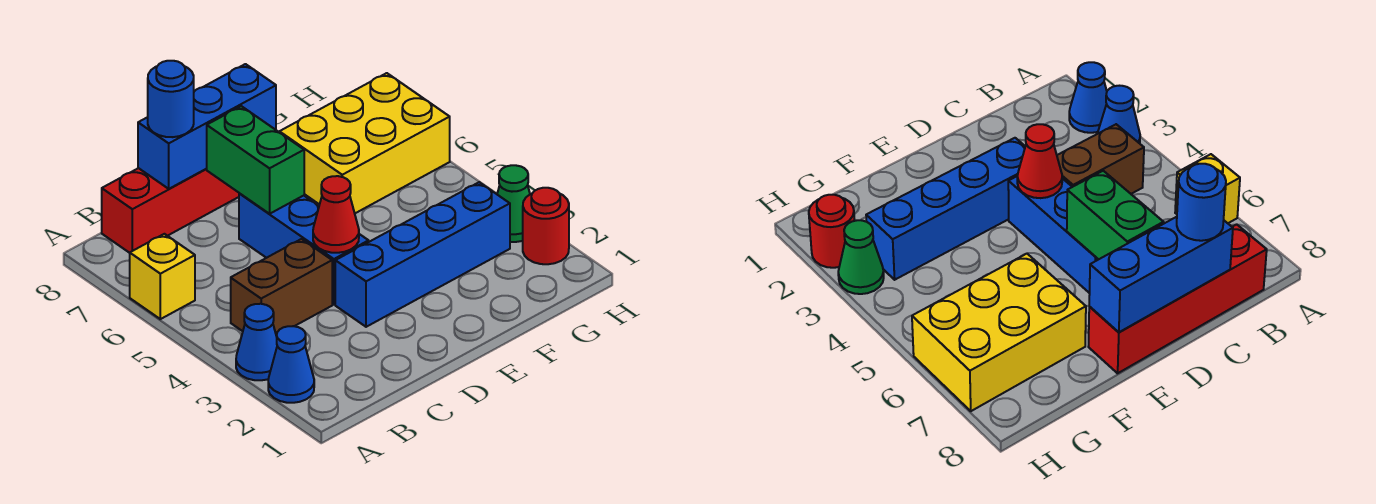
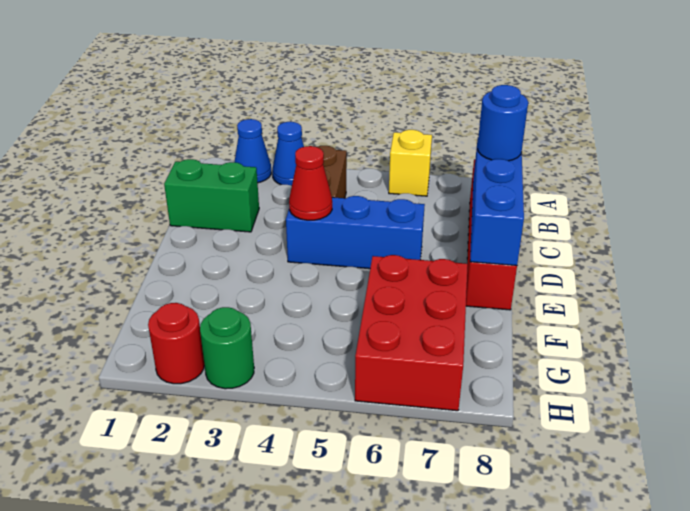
blue brick D3:G3 level 1 -> none
green brick D6:D7 level 2 -> green brick C1:C2 level 1
yellow brick F6:H7 level 1 -> red brick F6:H7 level 1
green cone H3 level 1 -> green round brick H3 level 1

